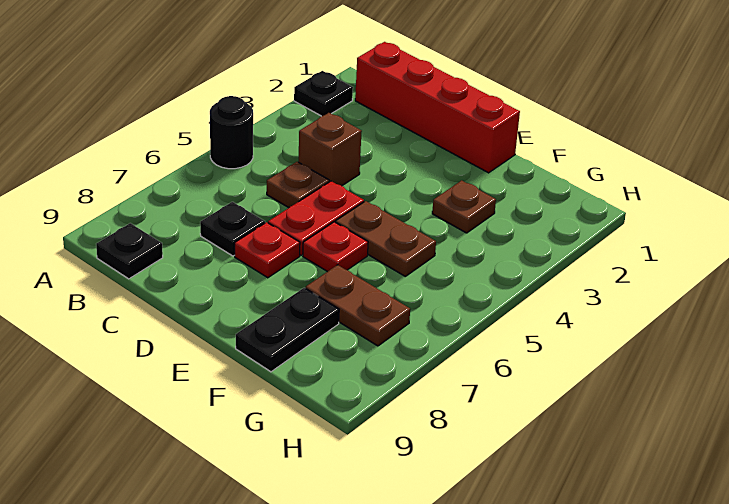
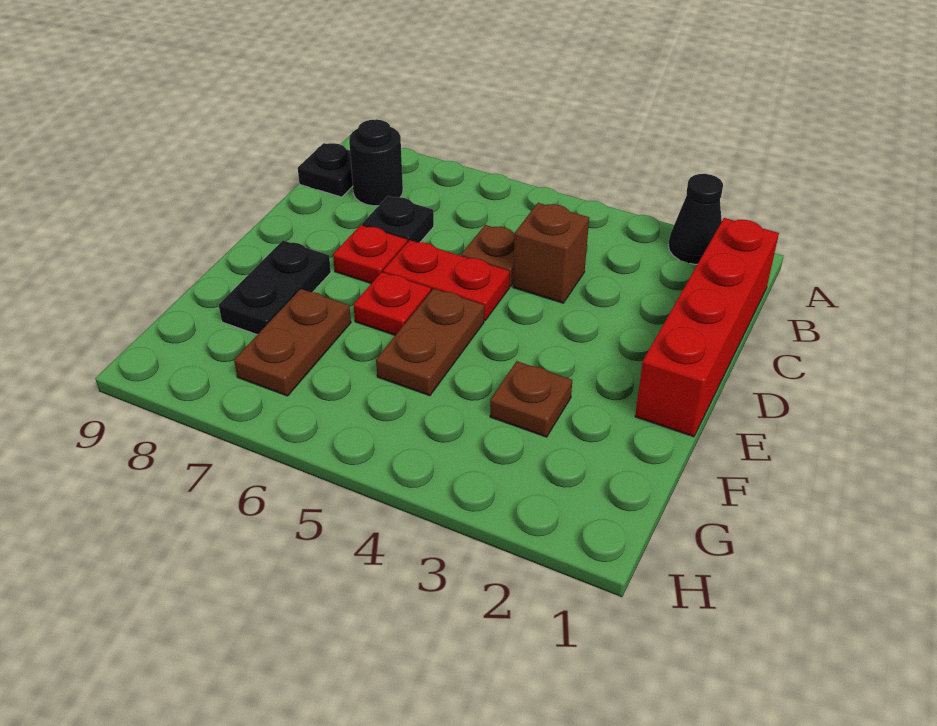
black plate A2 level 1 -> black cone A2 level 1
black round brick A5 level 1 -> black round brick B8 level 1
black plate F8:F9 level 1 -> black plate E8:F8 level 1

